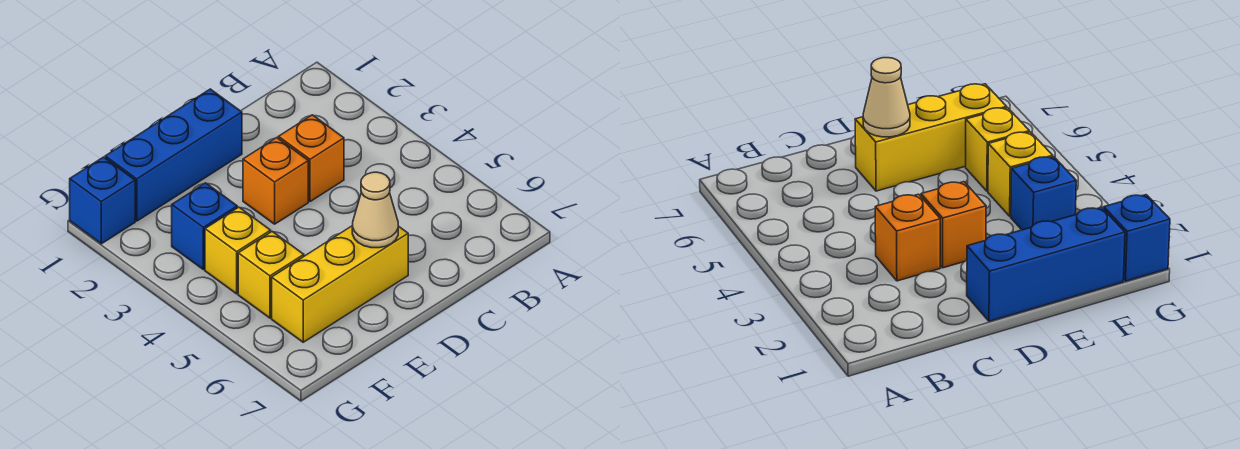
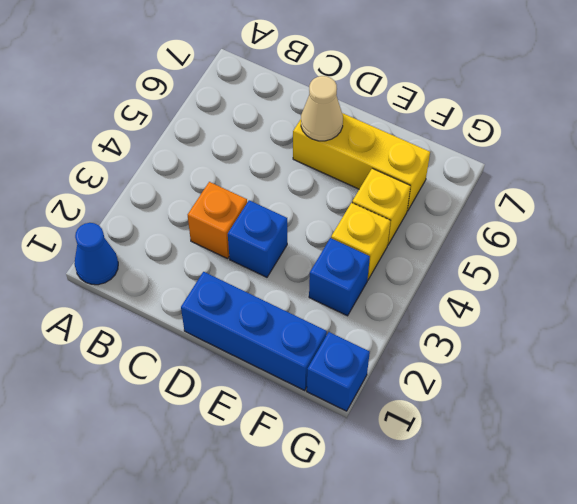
none -> blue cone A1 level 1
orange brick D3 level 1 -> blue brick D3 level 1

